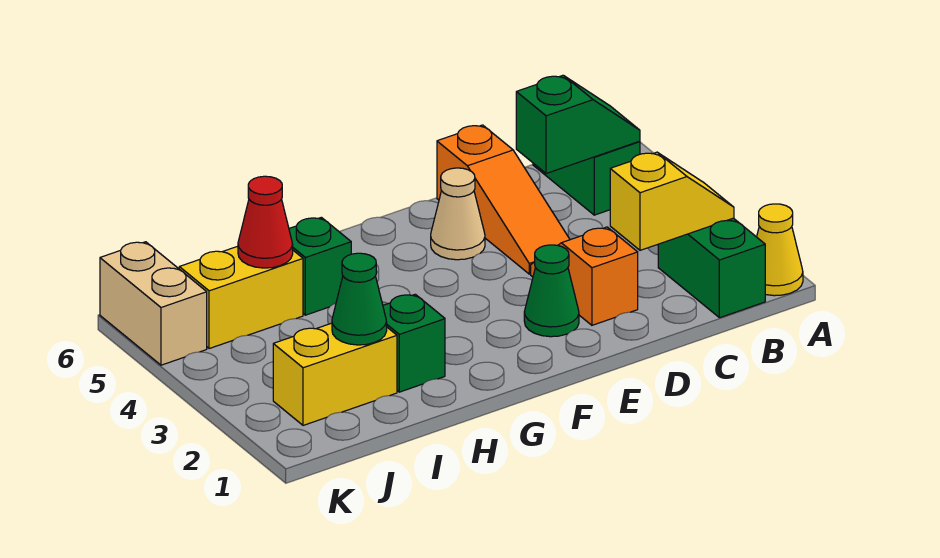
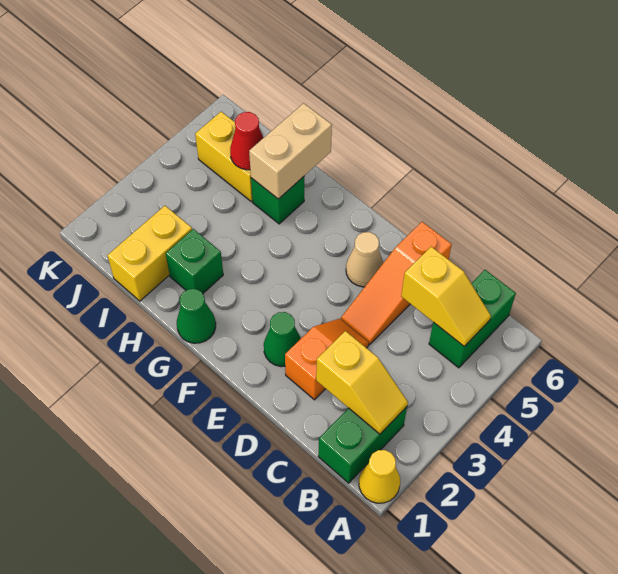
green slope B5:C5 level 2 top C -> yellow slope B5:C5 level 2 top C
yellow brick I2:J2 level 1 -> yellow brick I1:I2 level 1
green cone I2 level 2 -> green cone G1 level 1
tan brick K5:K6 level 1 -> tan brick H5:H6 level 2

